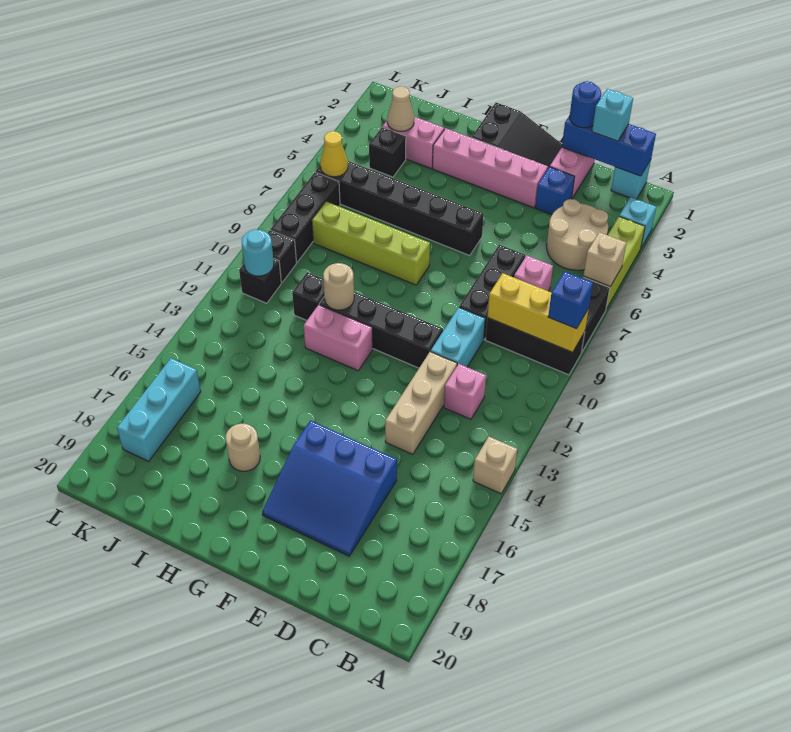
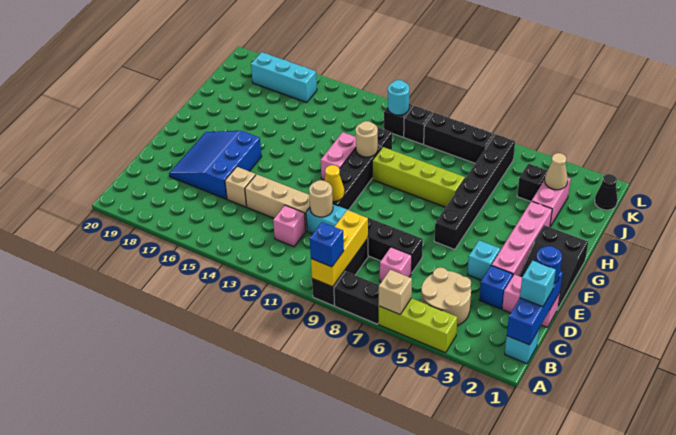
cyan brick A3 level 1 -> cyan brick E4 level 1
tan brick A14 level 1 -> tan brick D15 level 1
lime brick G8:J8 level 1 -> lime brick H7:H10 level 1
tan round brick H17 level 1 -> tan round brick D11 level 2
none -> black cone K1 level 1
yellow cone K6 level 2 -> yellow cone E11 level 2

